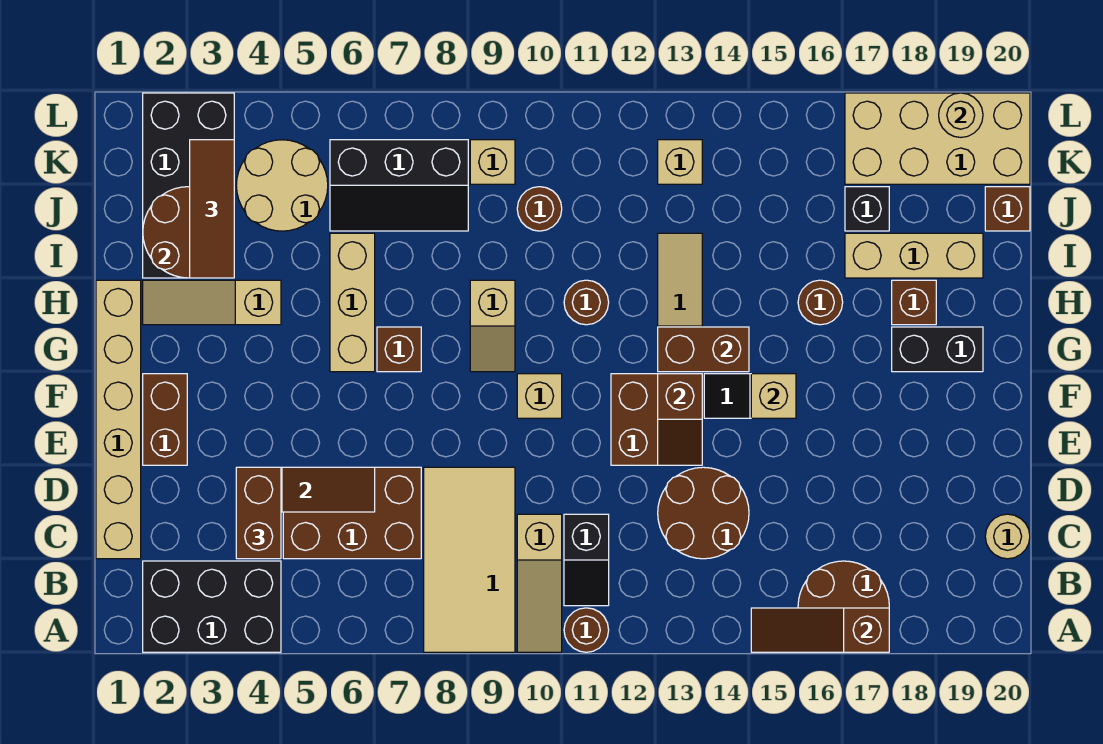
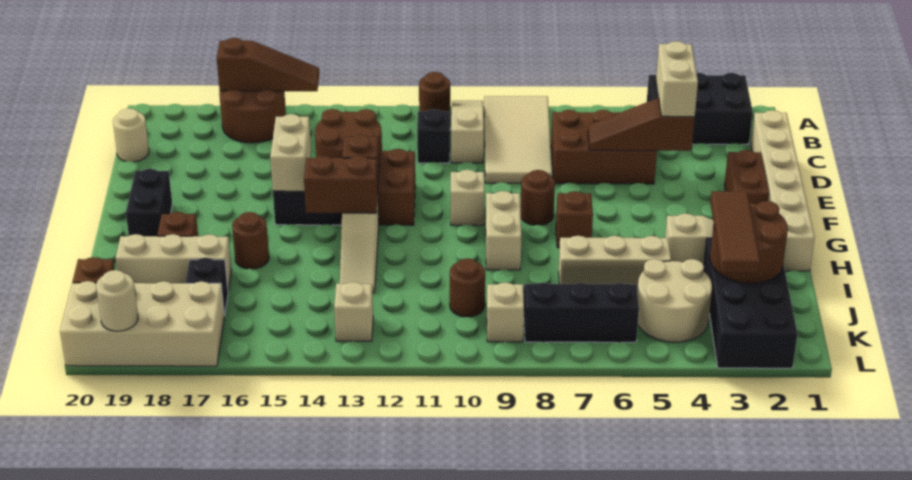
brown brick C4:D4 level 3 -> tan brick C4:D4 level 3
tan brick F15 level 2 -> tan brick E15:F15 level 2
tan brick G6:I6 level 1 -> tan brick I5:I7 level 1
tan slope G9:H9 level 1 top H -> tan brick G9:H9 level 1
black brick G18:G19 level 1 -> black brick F19:G19 level 1
brown round brick H11 level 1 -> brown round brick F8 level 1

